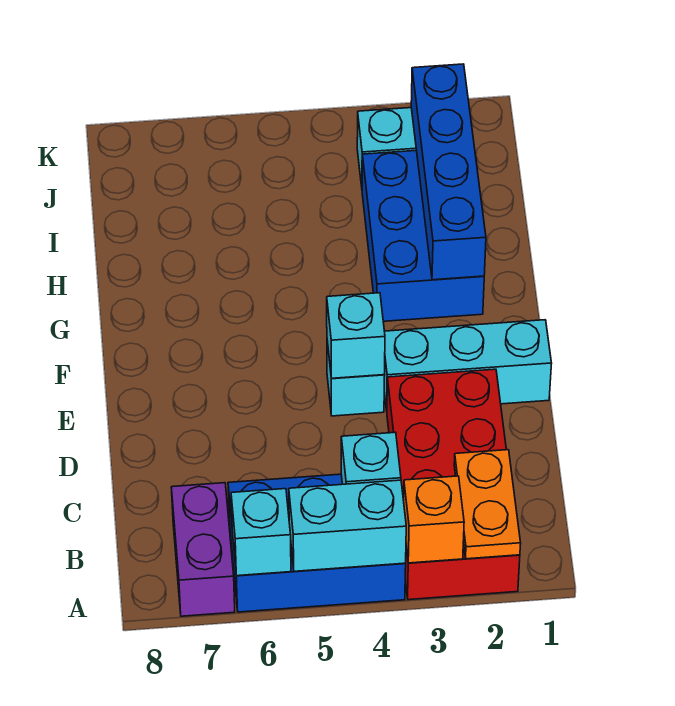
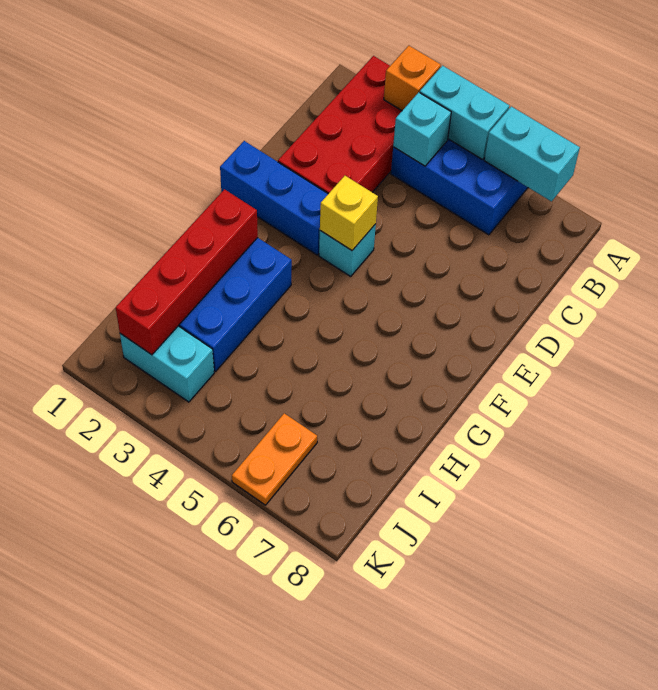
orange plate A2:B2 level 2 -> orange plate J6:K6 level 1
cyan brick A6 level 2 -> cyan brick A6:A7 level 2
purple brick A7:B7 level 1 -> none
cyan brick E1:E3 level 1 -> blue brick E1:E3 level 1
cyan brick E4 level 2 -> yellow brick E4 level 2
blue brick G2:J2 level 2 -> red brick G2:J2 level 2

